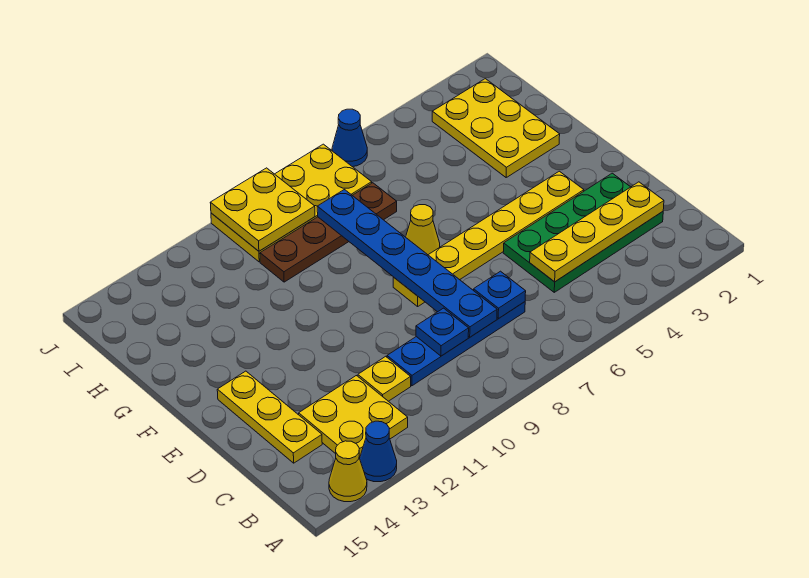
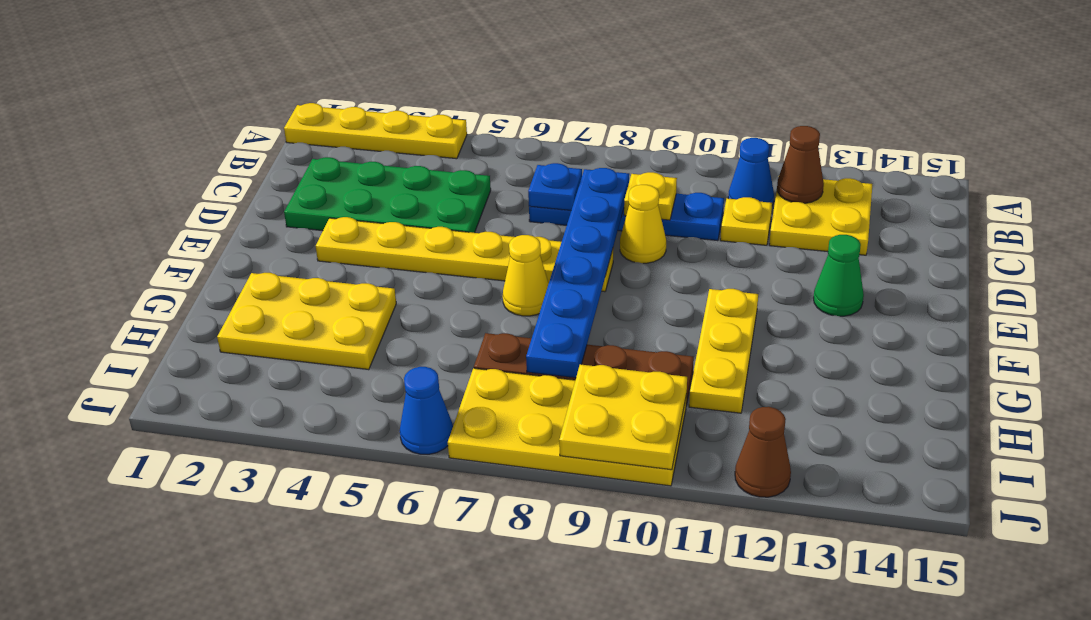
blue cone A13 level 1 -> blue cone B11 level 1
yellow cone A14 level 1 -> yellow cone D9 level 1
none -> brown cone B12 level 2
yellow plate C2:C5 level 2 -> yellow plate A1:A4 level 1
blue plate C9 level 2 -> yellow plate C9 level 2
yellow plate C14:E14 level 1 -> yellow plate F11:H11 level 1
none -> green cone E13 level 1
yellow plate G2:I3 level 1 -> yellow plate G2:H4 level 1
none -> brown cone J12 level 1

